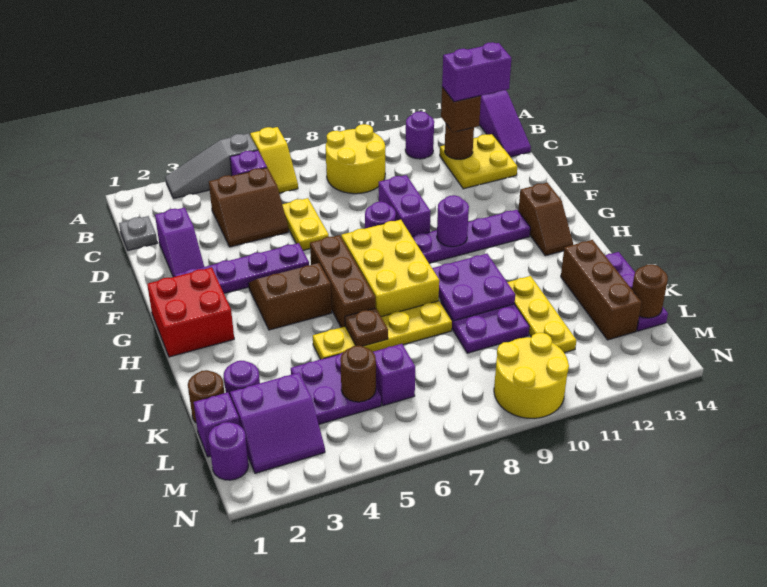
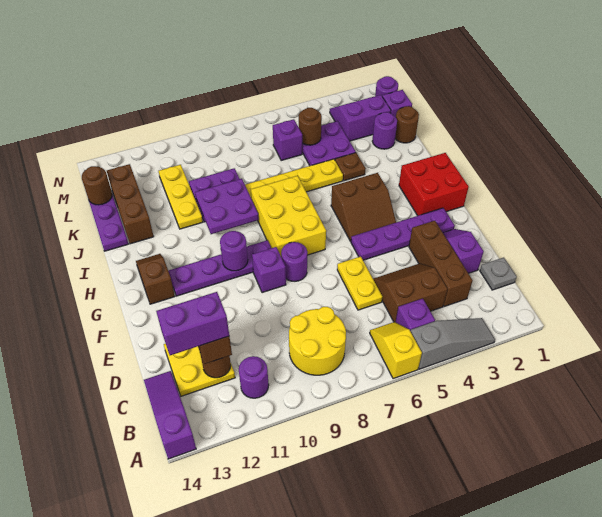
purple brick E9:F9 level 1 -> purple brick F9 level 1
brown brick G6:I6 level 1 -> brown brick C3:E3 level 1
brown plate J6 level 2 -> brown plate J4 level 1
yellow round brick M9:N10 level 1 -> none

